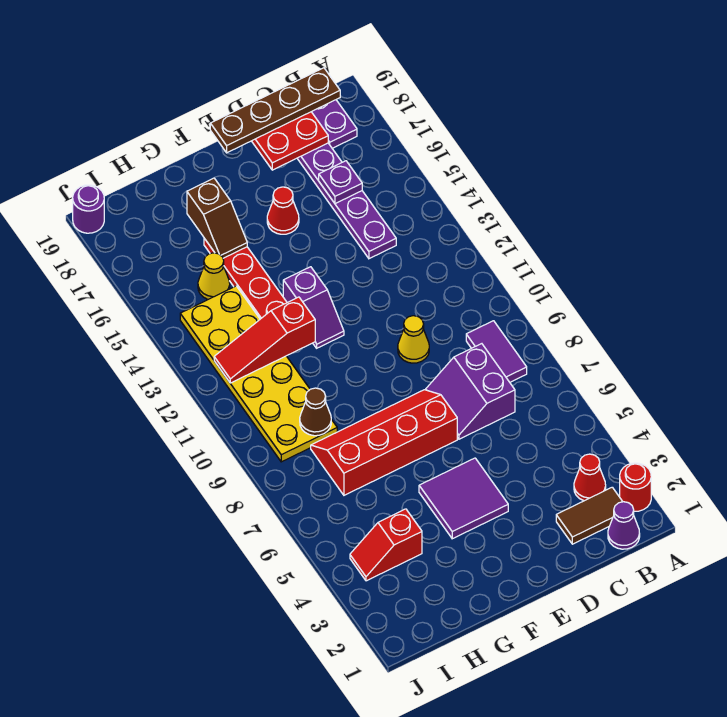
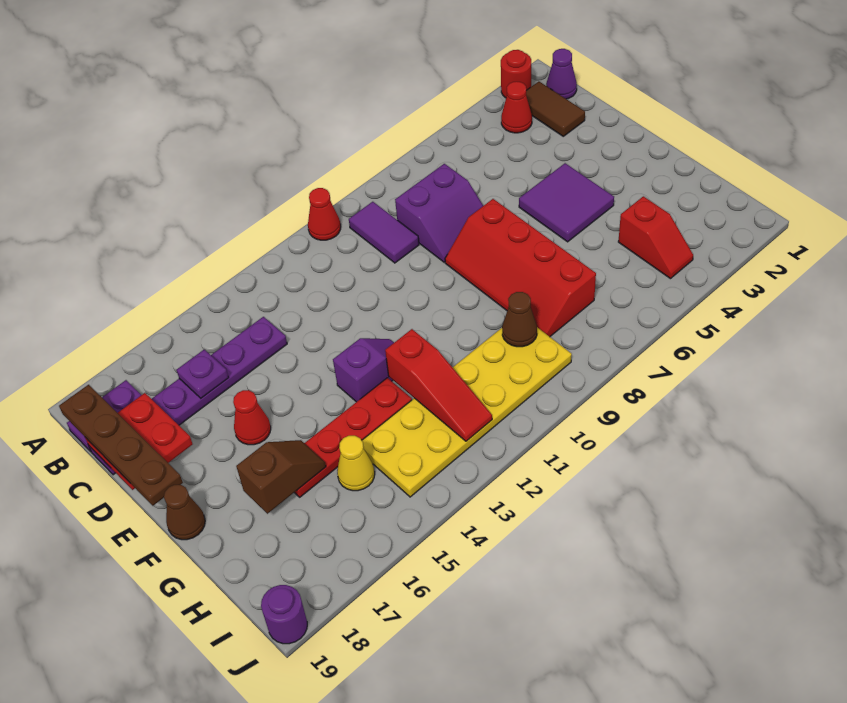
none -> red cone A10 level 1
purple tile B8:B9 level 1 -> purple tile B9:C9 level 1
yellow cone D10 level 1 -> none
none -> brown cone F19 level 1

